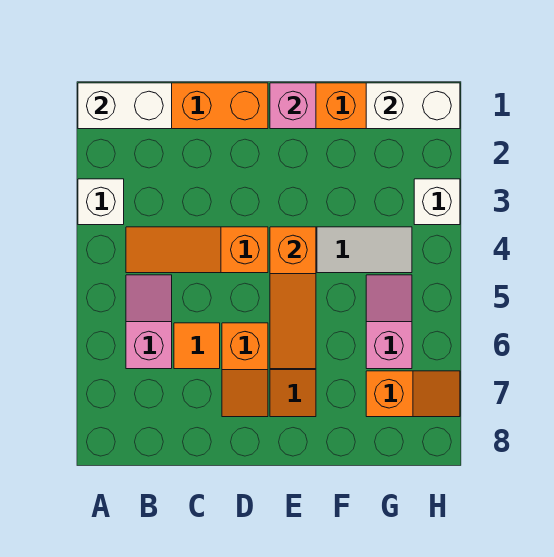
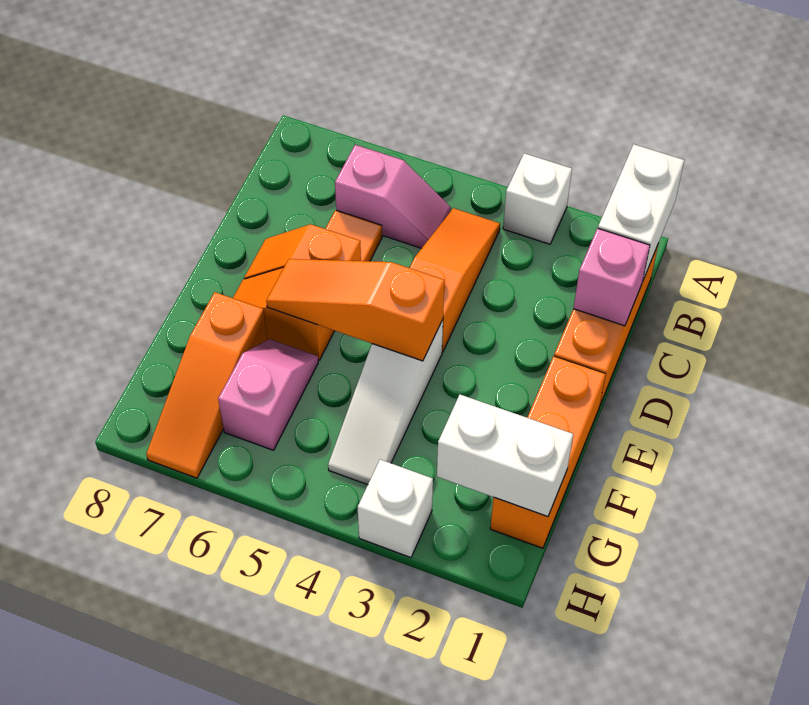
pink brick E1 level 2 -> pink brick C1 level 2
white brick G1:H1 level 2 -> white brick G1:G2 level 2
pink slope G5:G6 level 1 top 6 -> pink slope F6:G6 level 1 top G
orange slope G7:H7 level 1 top G -> orange slope F7:H7 level 1 top F

